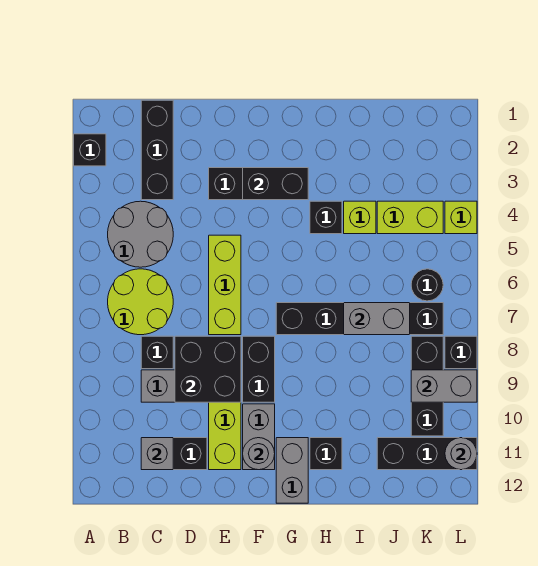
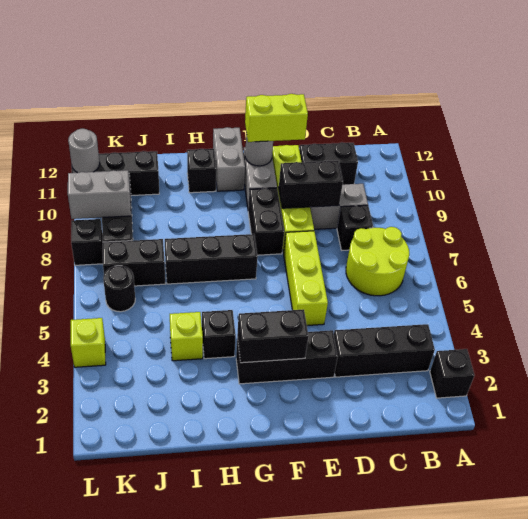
grey round brick B4:C5 level 1 -> none
black brick C1:C3 level 1 -> black brick B3:D3 level 1
grey brick C11 level 2 -> none
black brick D8:E9 level 2 -> black brick D9:E9 level 2
grey brick I7:J7 level 2 -> none
lime brick J4:K4 level 1 -> lime brick E11:F11 level 3

